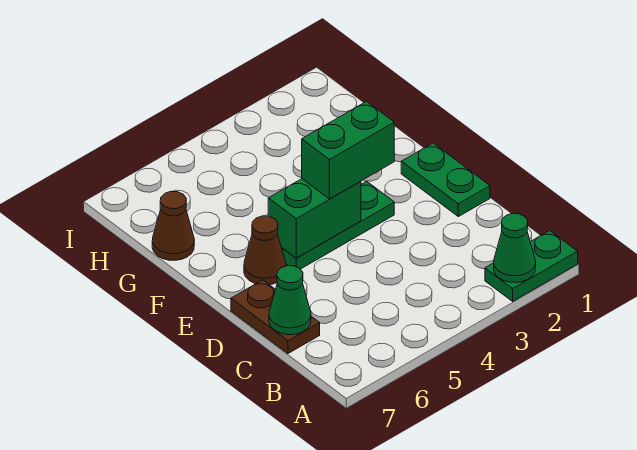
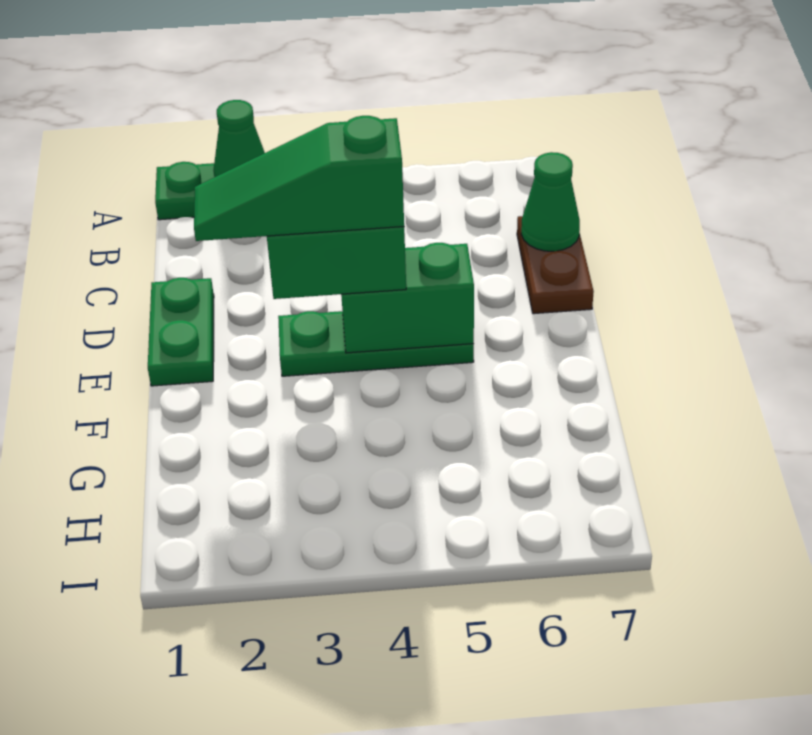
none -> green slope E2:E4 level 4 top 4
brown cone E6 level 1 -> none
brown cone G7 level 1 -> none

